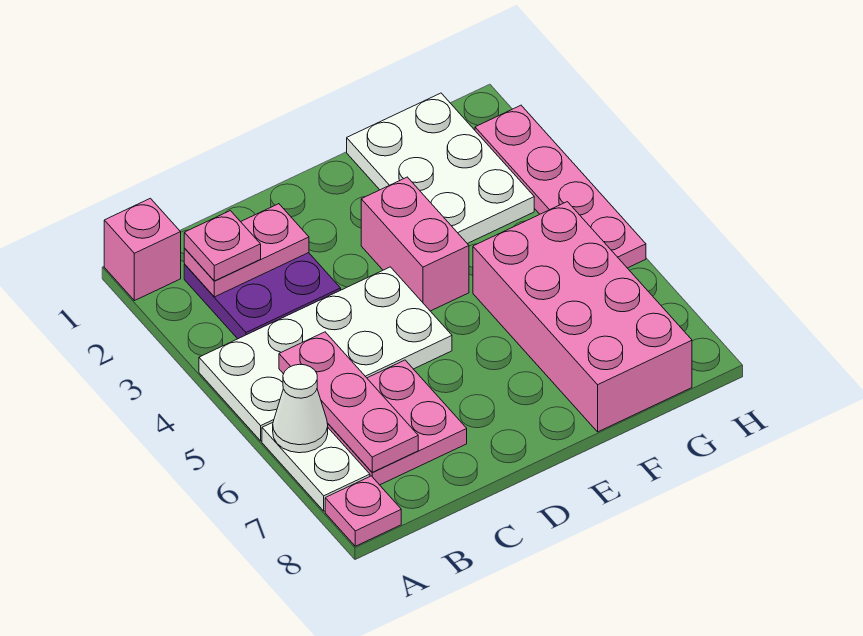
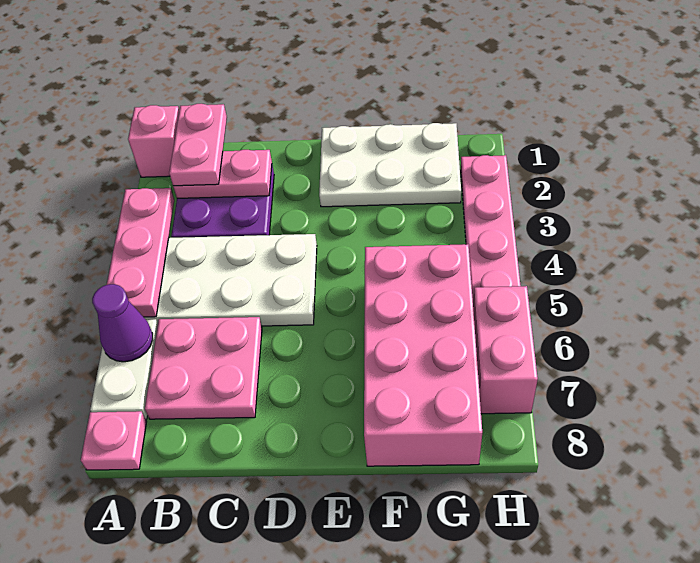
white cone A6 level 2 -> purple cone A6 level 2
pink plate B2 level 3 -> pink plate B1:B2 level 3
pink plate B5:B7 level 2 -> pink plate A3:A5 level 2
pink brick E3:E4 level 1 -> pink brick H6:H7 level 1
white plate F1:G3 level 1 -> white plate E1:G2 level 1

